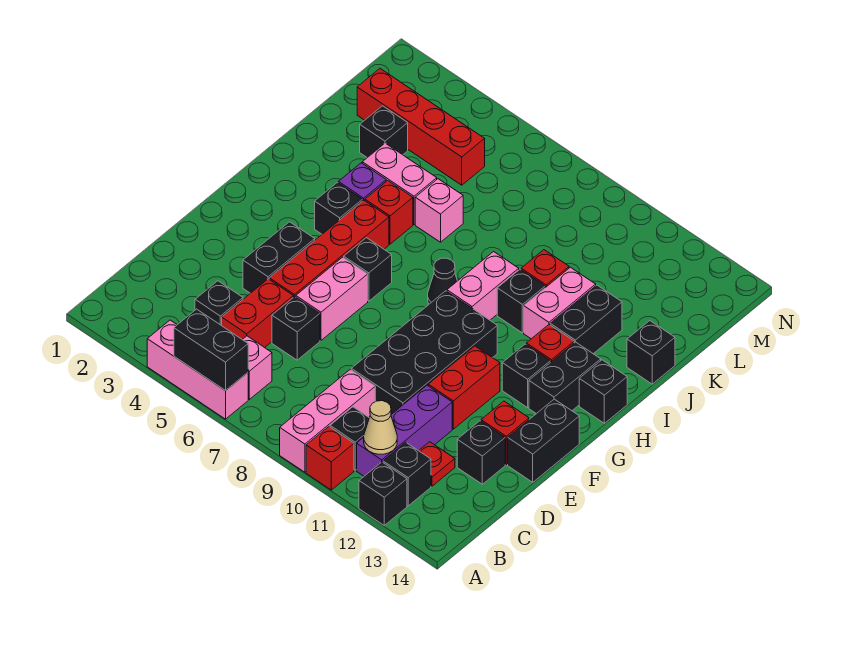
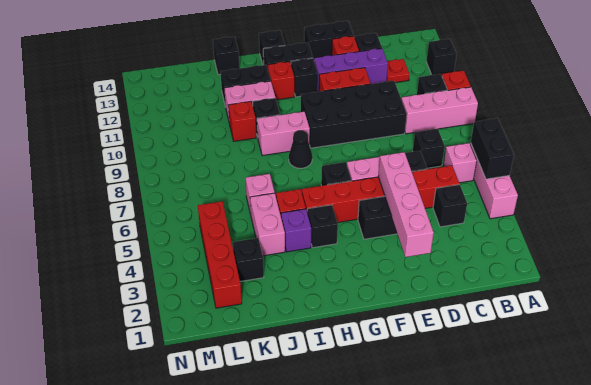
purple brick B11:D11 level 1 -> purple brick D12:F12 level 1
tan cone B11 level 2 -> none
black brick B12 level 1 -> black brick C7 level 1
none -> pink brick E2:E5 level 2

